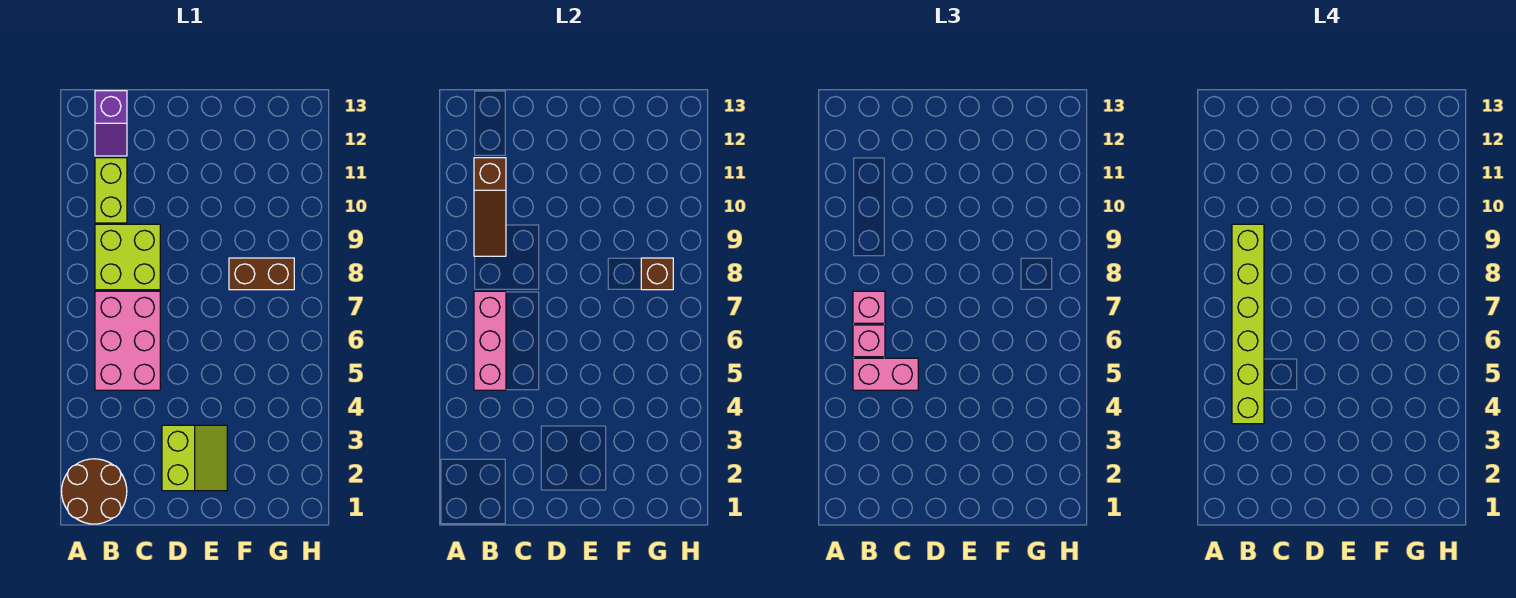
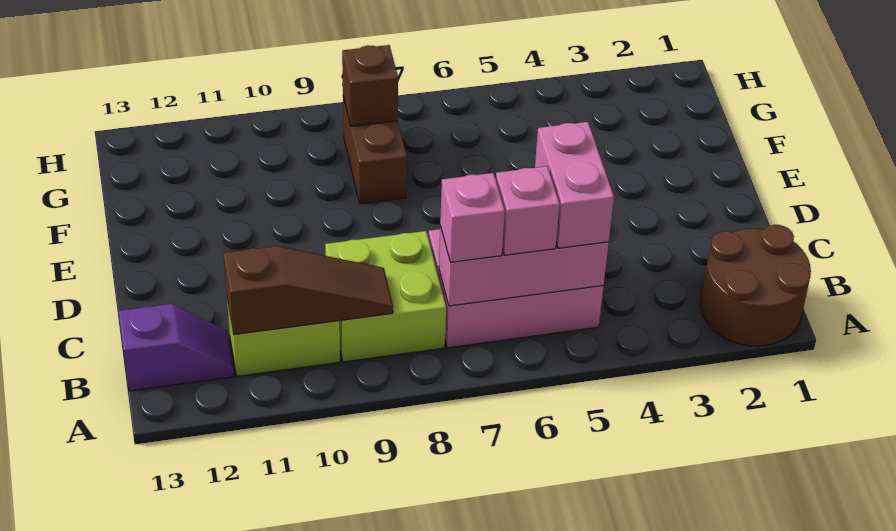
lime brick B4:B9 level 4 -> none
lime slope D2:E3 level 1 top D -> none

